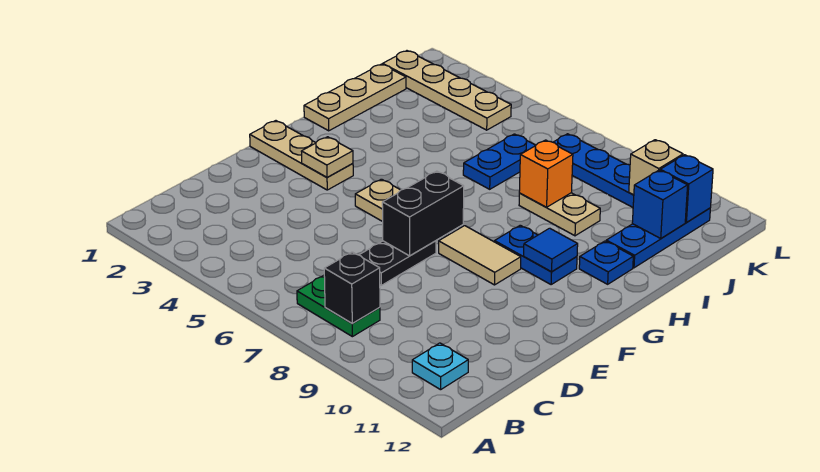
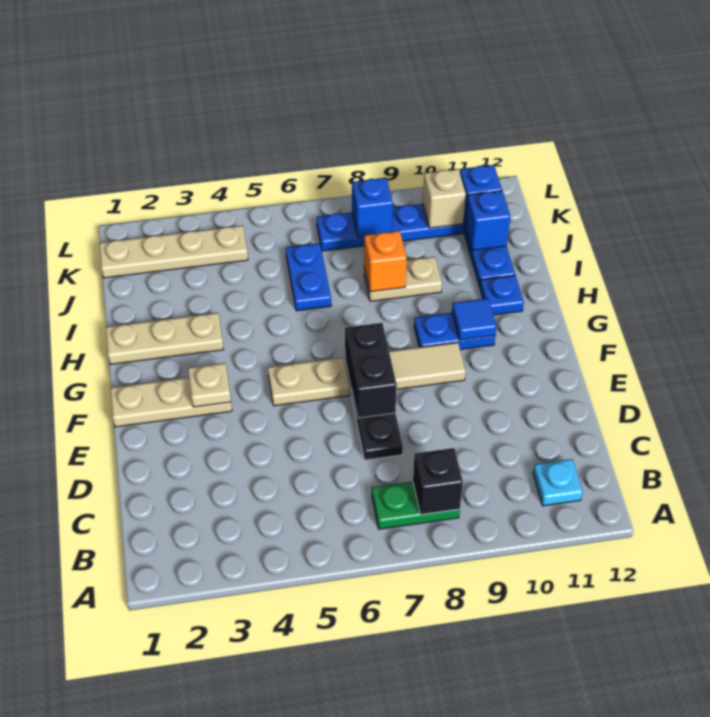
tan plate H1:J1 level 1 -> tan plate H1:H3 level 1
none -> blue brick K8 level 2

